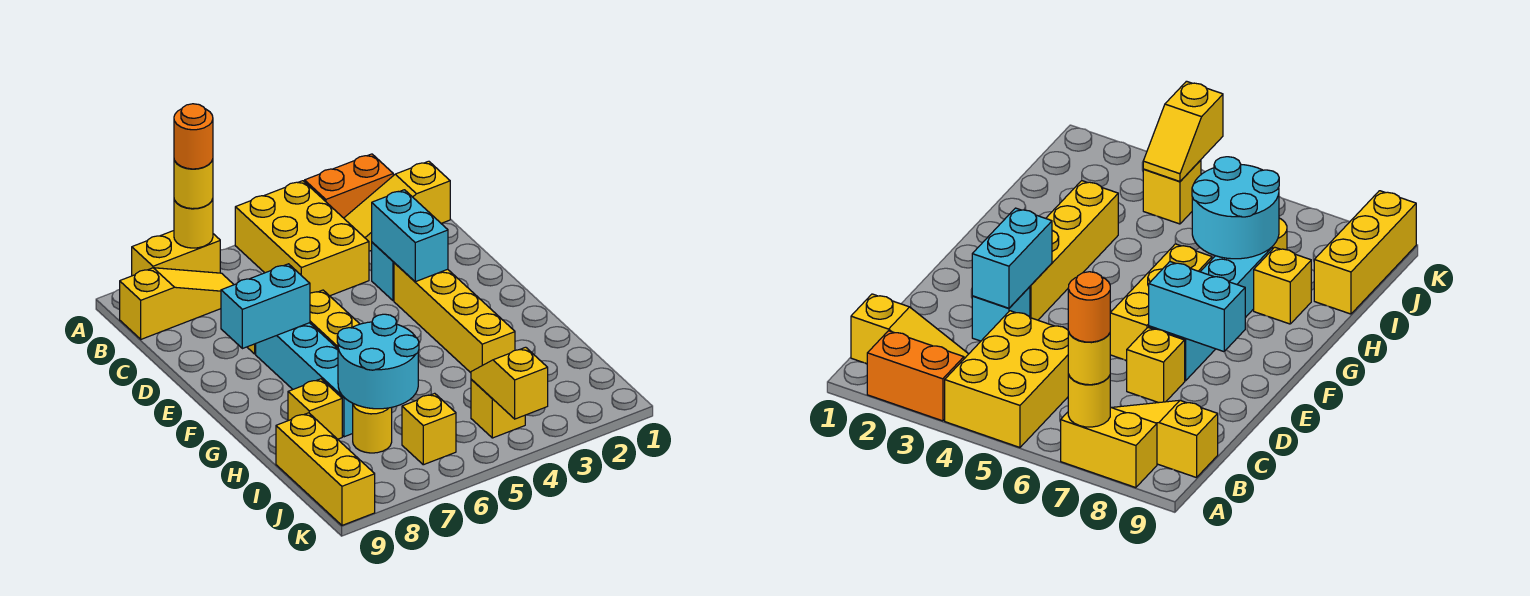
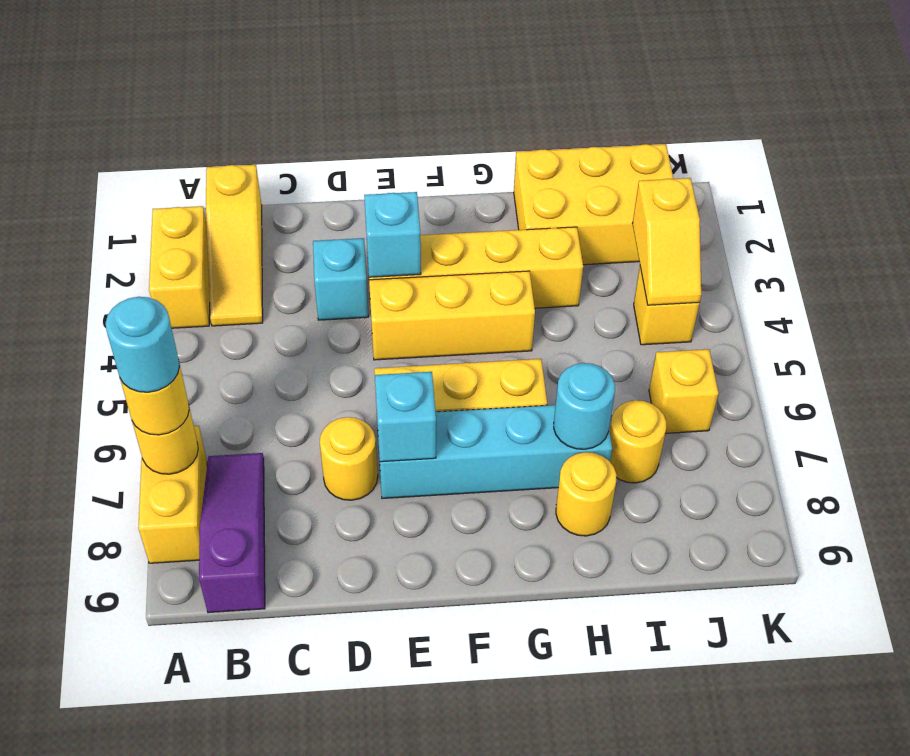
orange brick A2:A3 level 1 -> yellow brick A2:A3 level 1
yellow brick A4:C5 level 1 -> yellow brick H1:J2 level 1
orange round brick A7 level 4 -> cyan round brick A7 level 4
yellow slope B7:B9 level 1 top 9 -> purple slope B7:B9 level 1 top 9
cyan brick D3:E3 level 2 -> cyan brick E3 level 2
yellow brick D7 level 1 -> yellow round brick D7 level 1
cyan brick E7:E8 level 2 -> cyan brick E7 level 2
cyan round brick H6:I7 level 2 -> cyan round brick H7 level 2
yellow brick H8 level 1 -> yellow round brick H8 level 1
yellow brick I9:K9 level 1 -> yellow brick E4:G4 level 1
yellow slope J4:K4 level 2 top K -> yellow slope J3:J4 level 2 top 3

